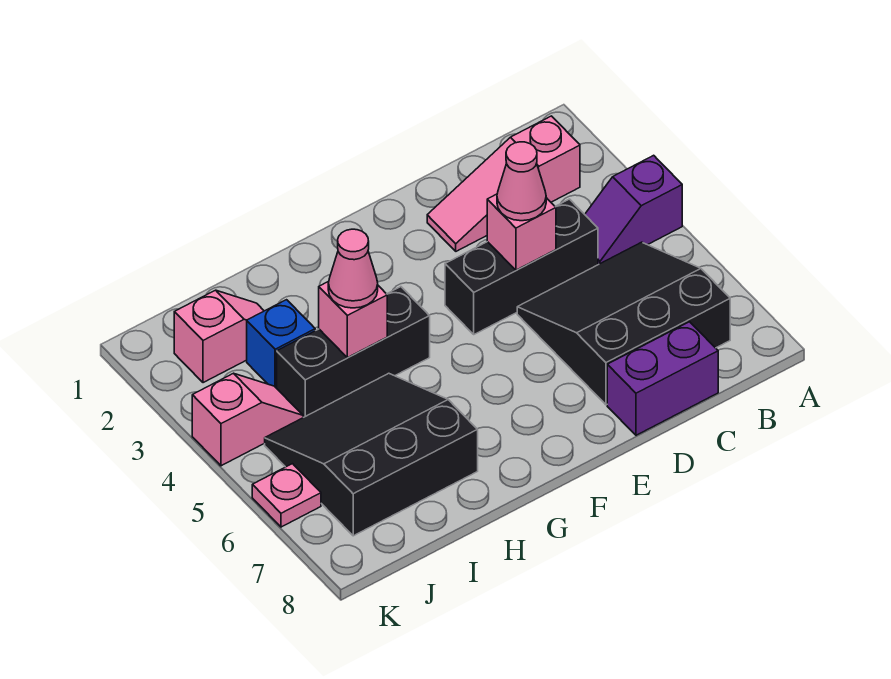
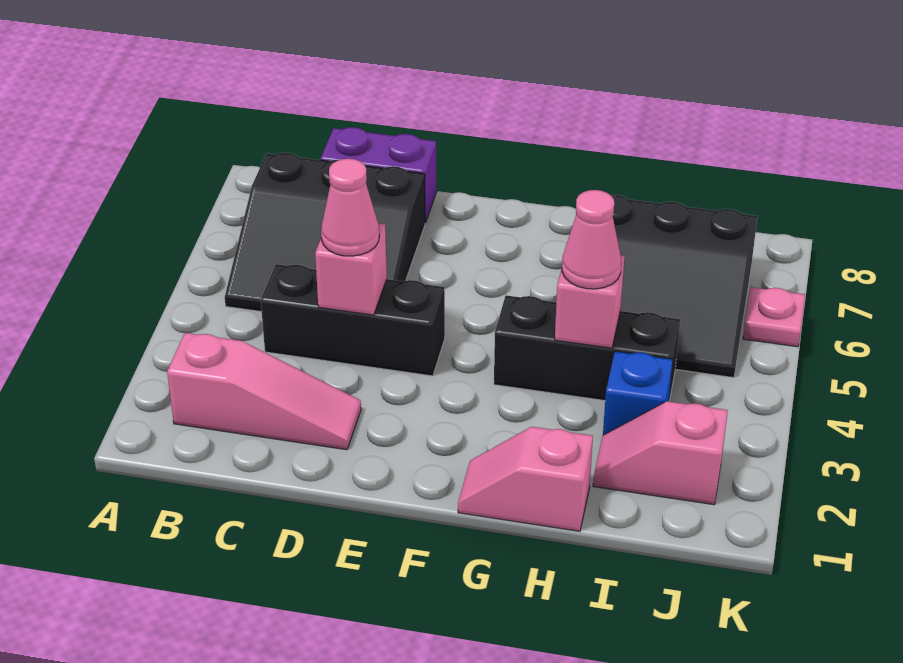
purple slope A4:B4 level 1 top A -> none
pink slope J4:K4 level 1 top K -> pink slope G1:H1 level 1 top H

